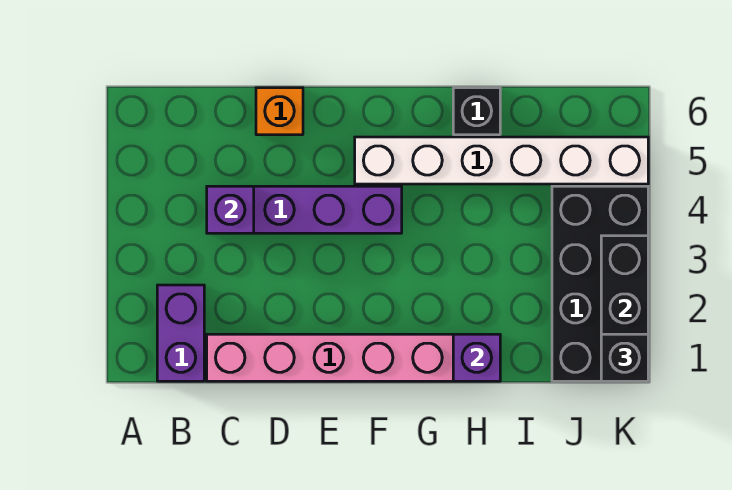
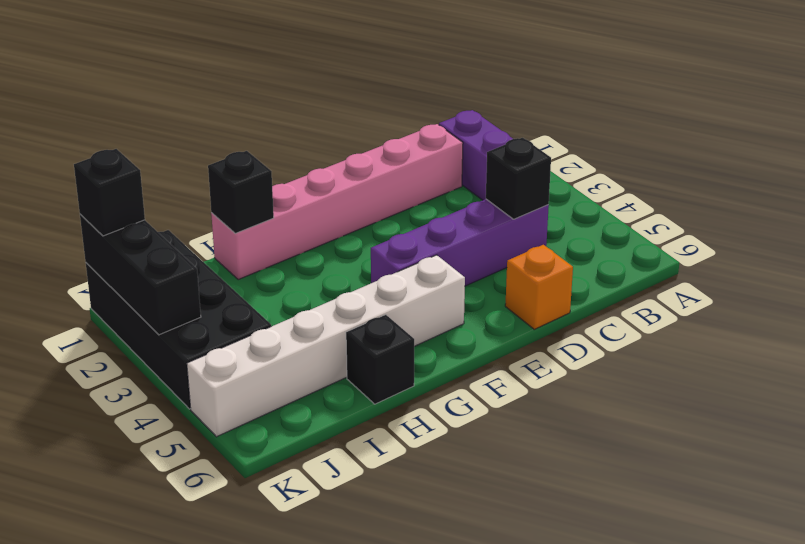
purple brick C4 level 2 -> black brick C4 level 2
purple brick H1 level 2 -> black brick H1 level 2

